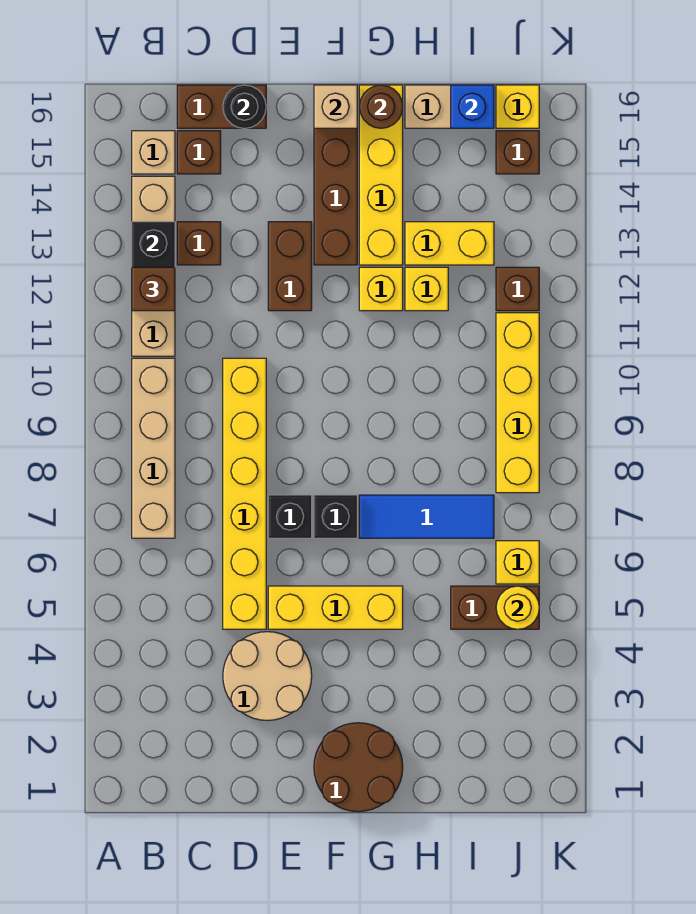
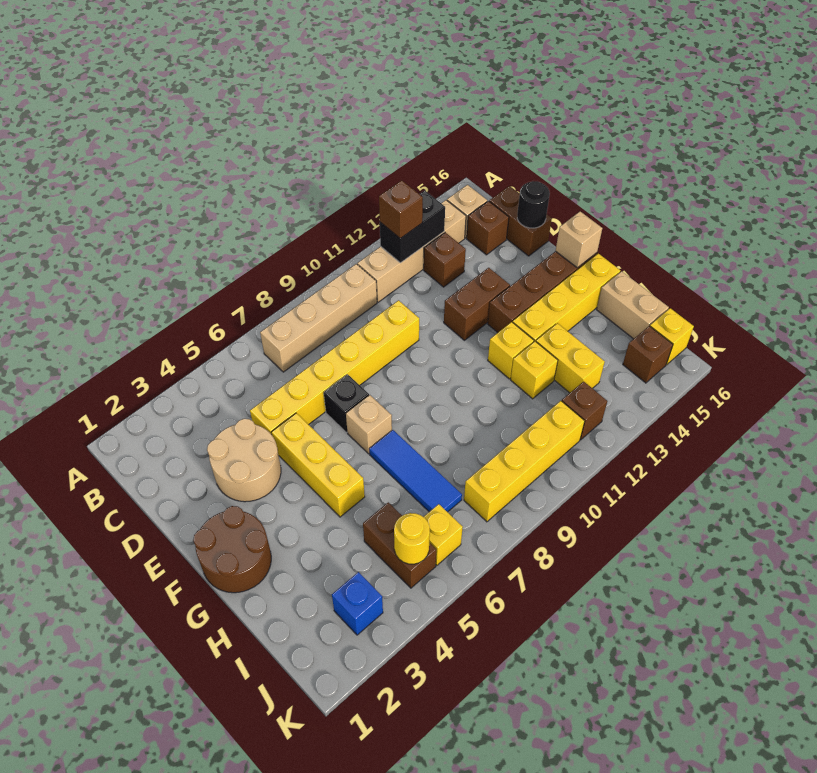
black brick F7 level 1 -> tan brick F7 level 1
brown round brick G16 level 2 -> none
blue brick I16 level 2 -> blue brick J3 level 1

